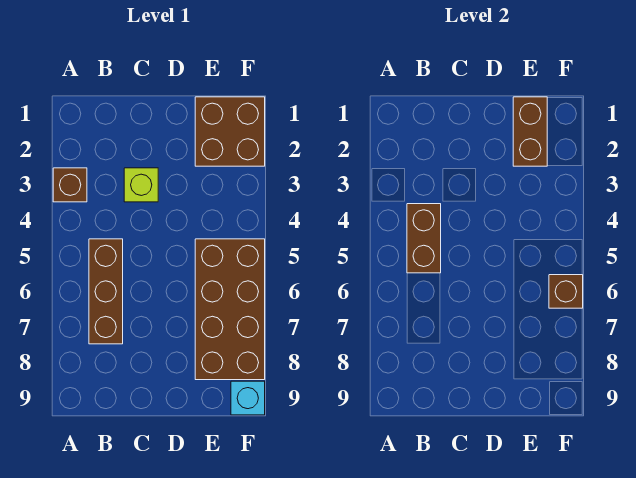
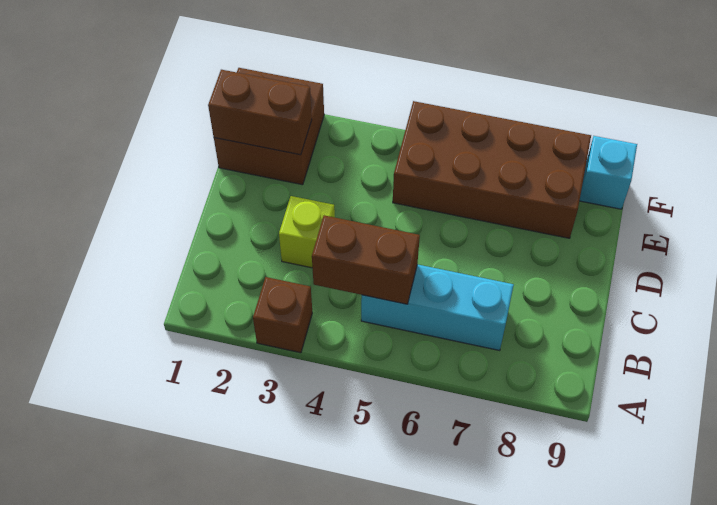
brown brick B5:B7 level 1 -> cyan brick B5:B7 level 1
brown brick F6 level 2 -> none

